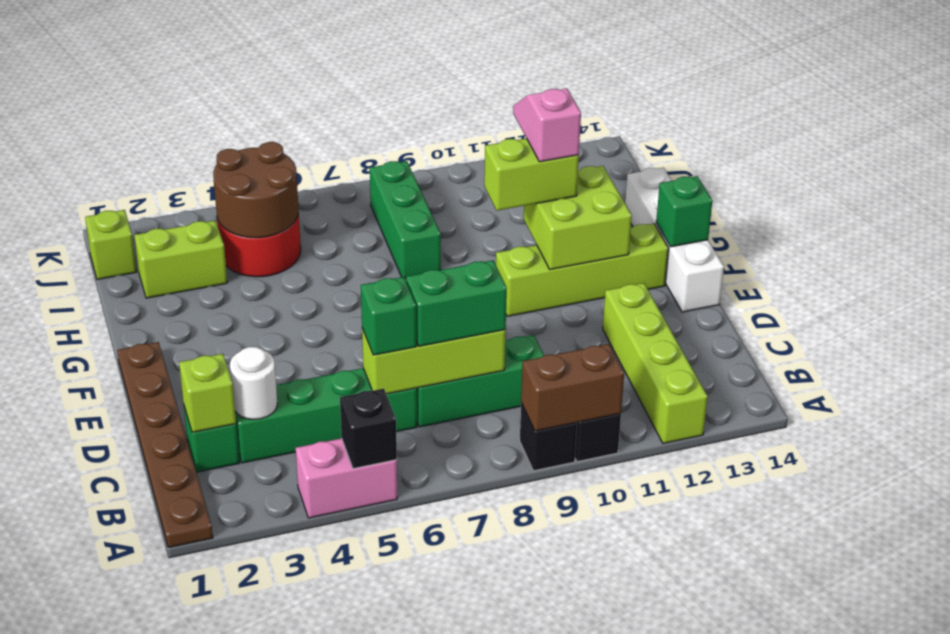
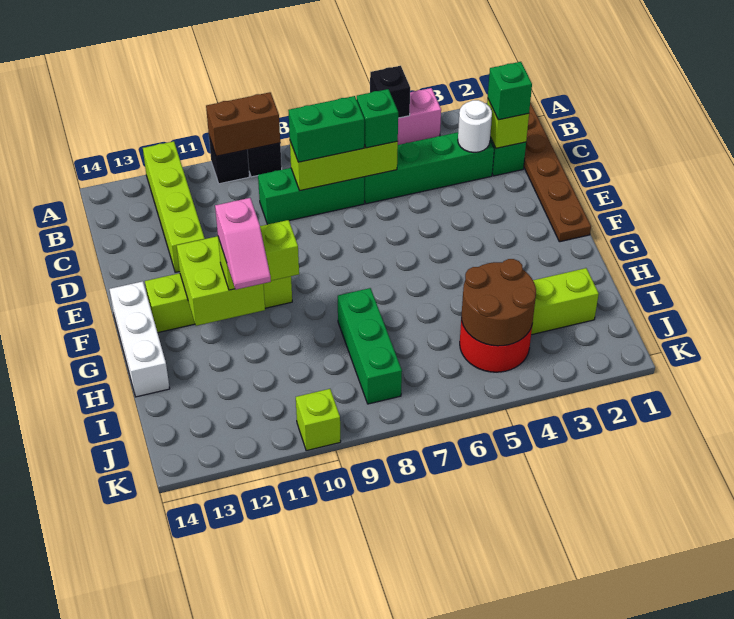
white brick E14:H14 level 1 -> white brick F14:H14 level 1
green brick F14 level 2 -> green brick C2 level 3
lime brick J1 level 1 -> lime brick K10 level 1

